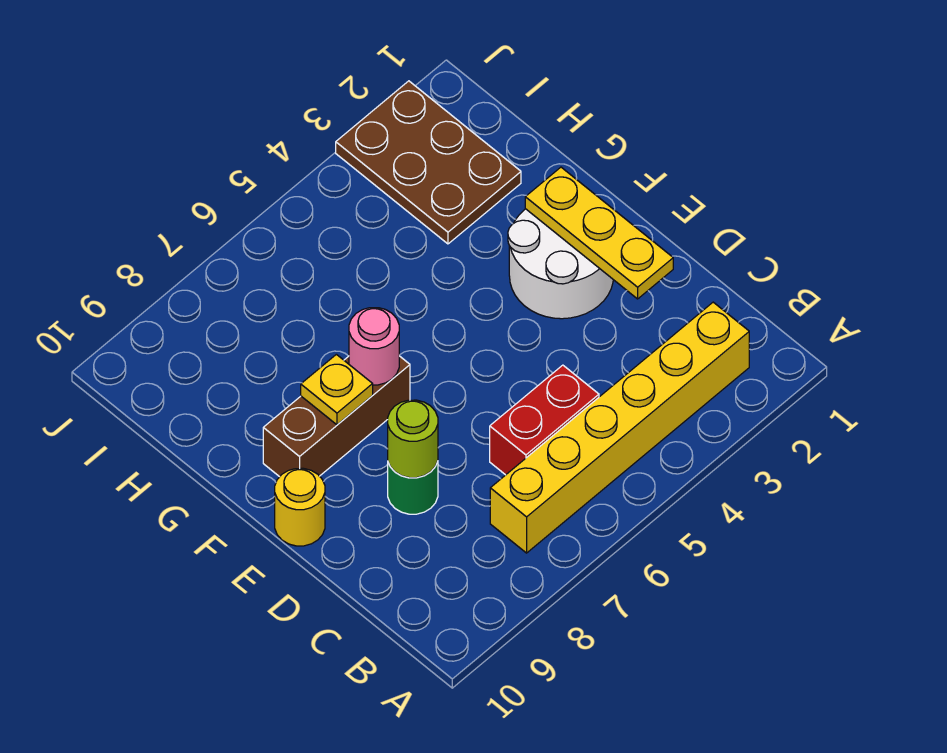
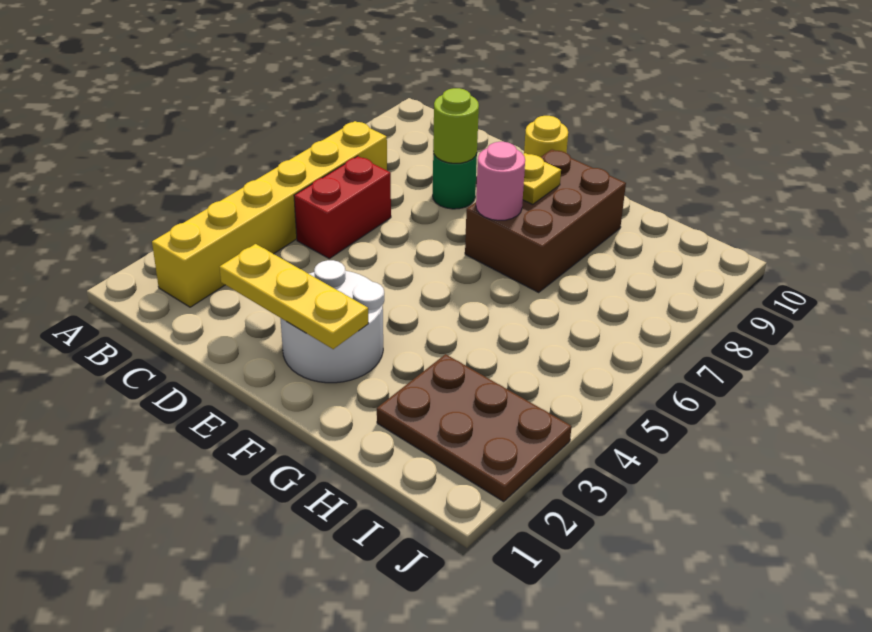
brown brick F7:F9 level 1 -> brown brick F7:G9 level 1

